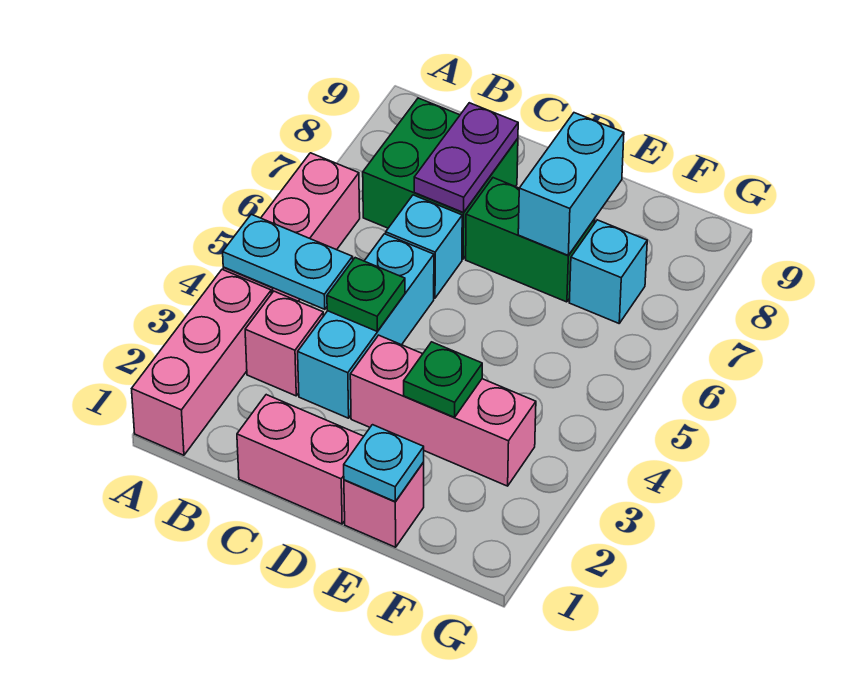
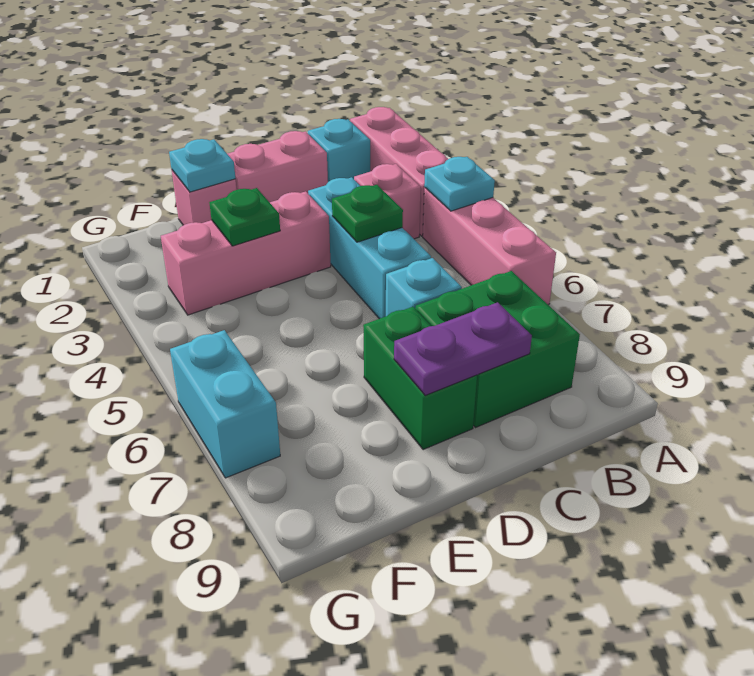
cyan plate A4:B4 level 2 -> cyan plate A4 level 2
purple plate C7:C8 level 2 -> purple plate C8:D8 level 2
green brick D7:E7 level 1 -> green brick D7:D8 level 1
cyan brick E7:E8 level 2 -> cyan brick G6:G7 level 1
cyan brick F7 level 1 -> cyan brick B1 level 1

